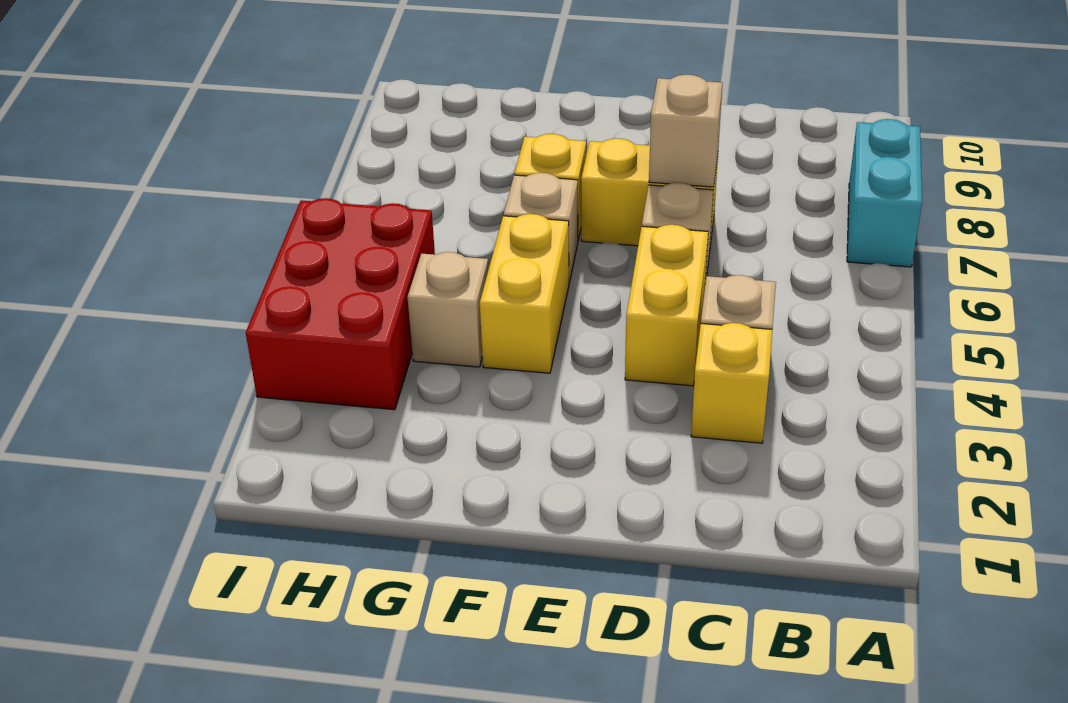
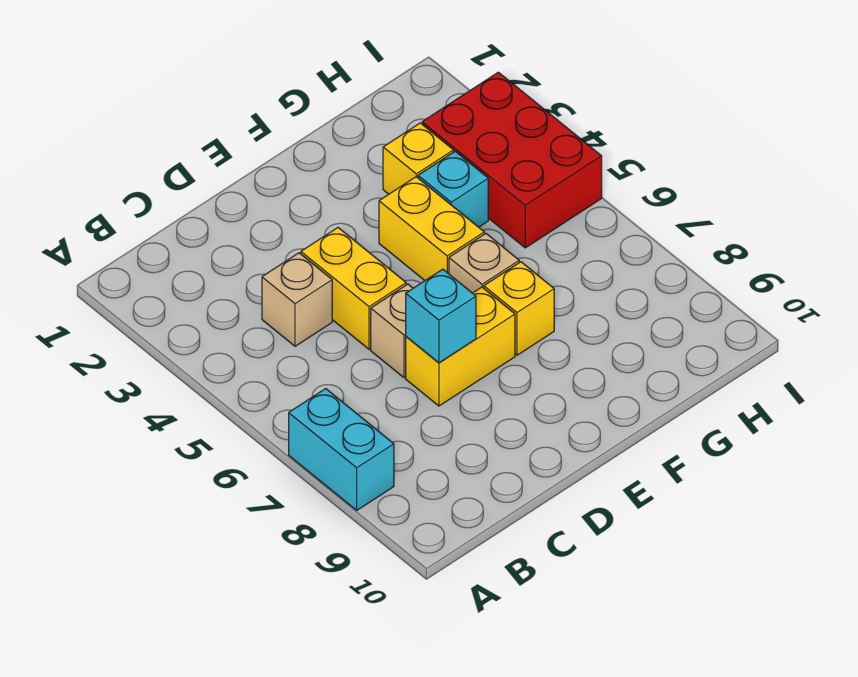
yellow brick C3 level 1 -> yellow brick G3 level 1
tan brick D7 level 2 -> cyan brick D7 level 2
tan brick G4 level 1 -> cyan brick G4 level 1

